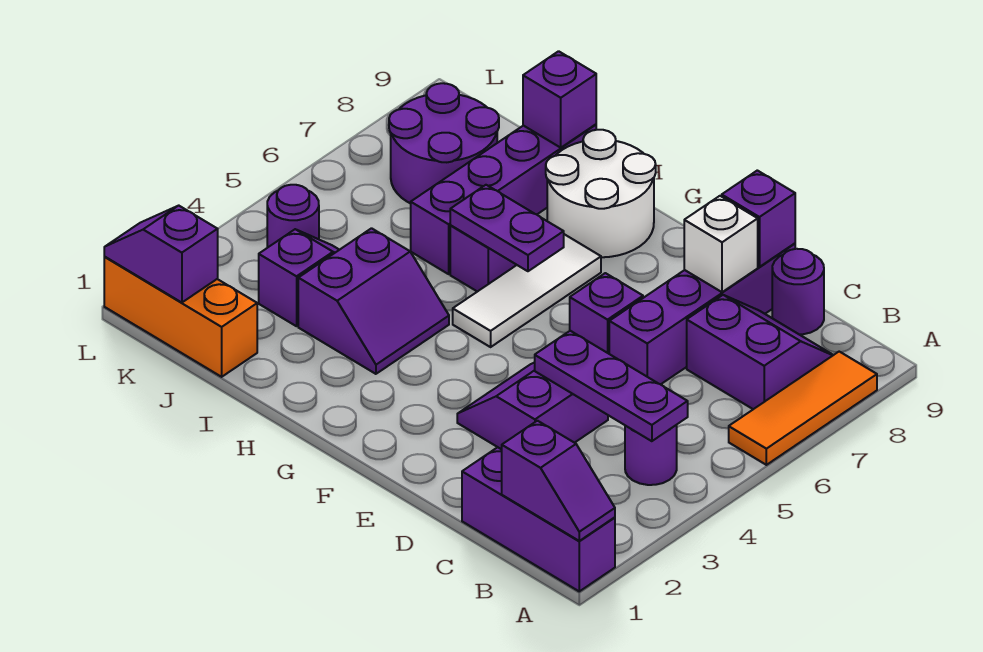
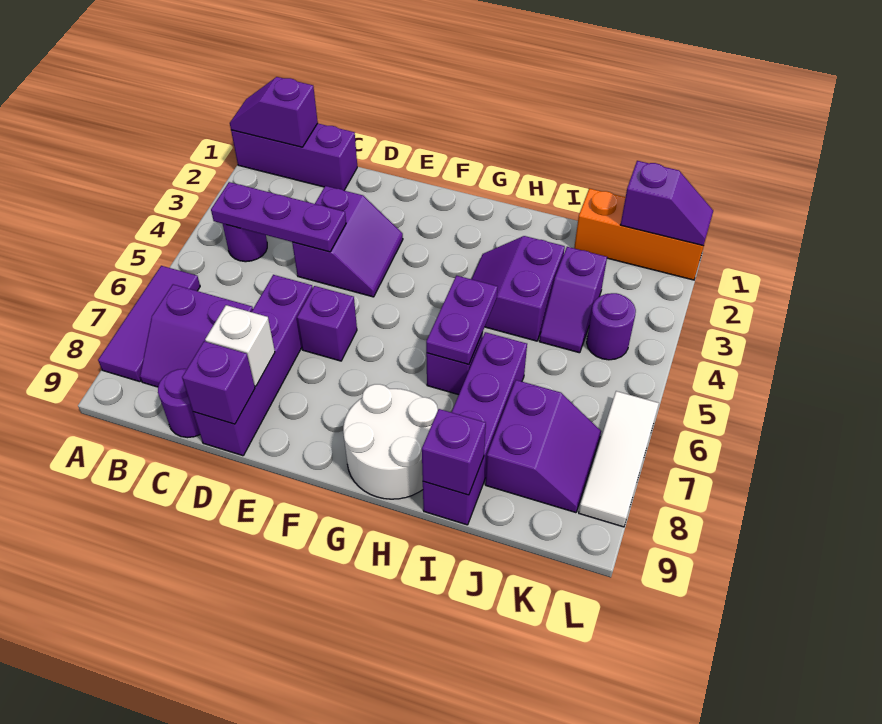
orange tile A6:A8 level 1 -> purple tile A6:A8 level 1
white tile G5:G7 level 1 -> white tile L6:L8 level 1
purple plate G6:H6 level 2 -> purple plate H5:H6 level 2
purple round brick J7:K8 level 1 -> purple slope J7:K8 level 1 top J

